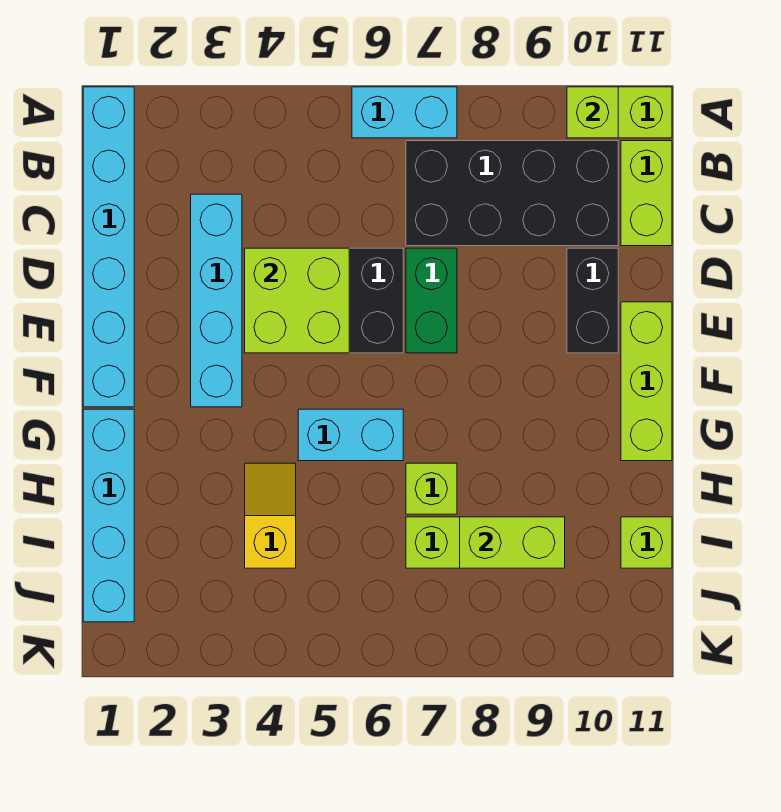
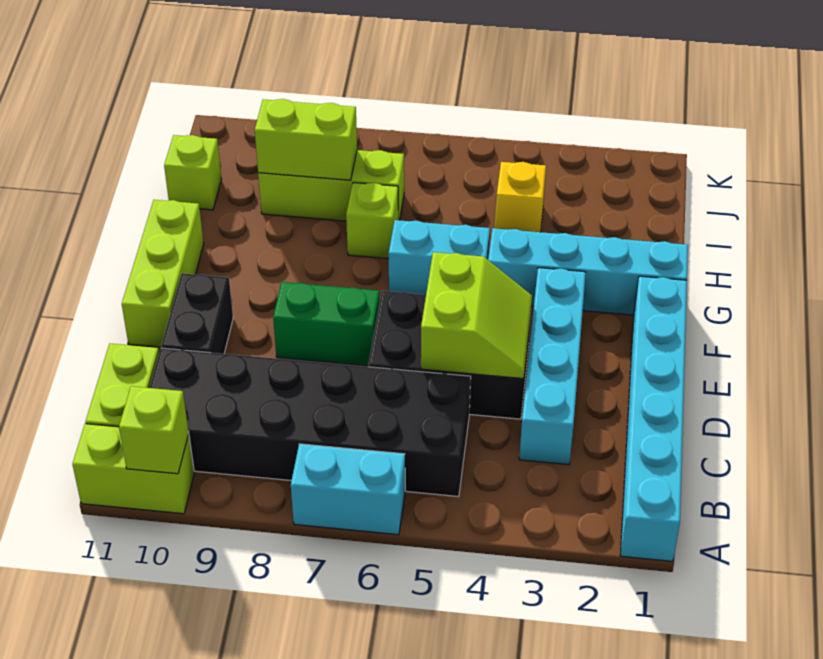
black brick B7:C10 level 1 -> black brick B5:C10 level 1
lime brick D4:E5 level 2 -> lime slope D4:E5 level 2 top 5
green brick D7:E7 level 1 -> green brick E7:E8 level 1
cyan brick G1:J1 level 1 -> cyan brick G1:G4 level 1

